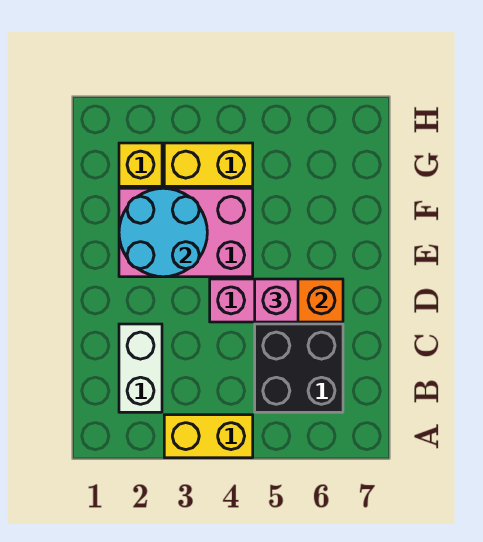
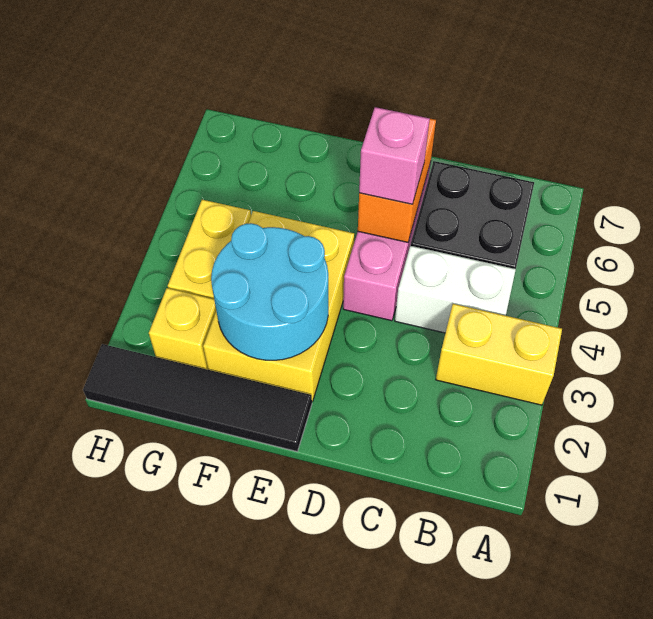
yellow brick A3:A4 level 1 -> yellow brick A3:B3 level 1
white brick B2:C2 level 1 -> white brick B4:C4 level 1
none -> black tile E1:H1 level 1
pink brick E2:F4 level 1 -> yellow brick E2:F4 level 1

